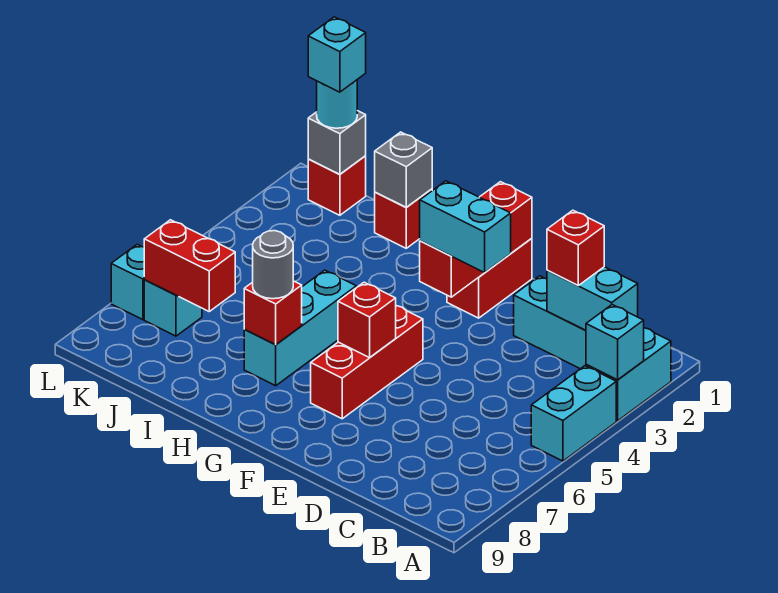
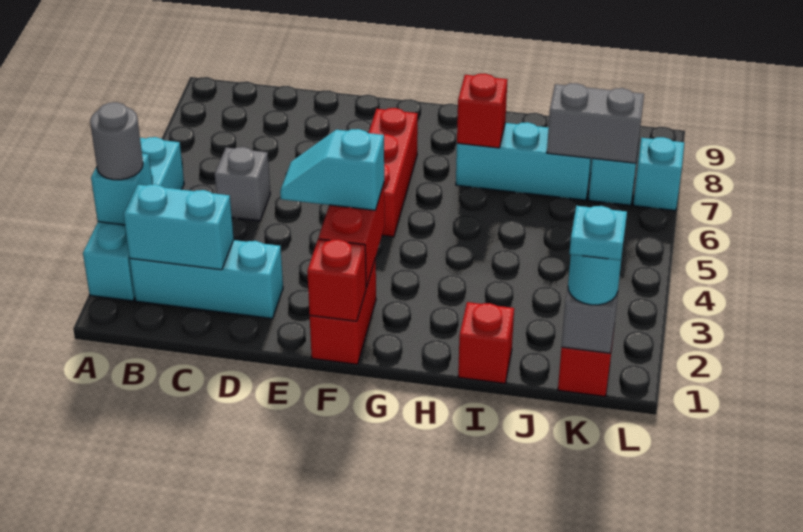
red brick C2 level 3 -> none
cyan brick E3:F3 level 3 -> cyan slope E3:F3 level 3 top F
red brick F6 level 2 -> none
cyan brick H5:H7 level 1 -> cyan brick H7:J7 level 1
grey round brick H7 level 3 -> grey round brick A3 level 3
grey brick I1 level 2 -> grey brick C5 level 1
red brick J7:K7 level 2 -> grey brick J7:K7 level 2
cyan brick K1 level 4 -> cyan plate K1 level 4

